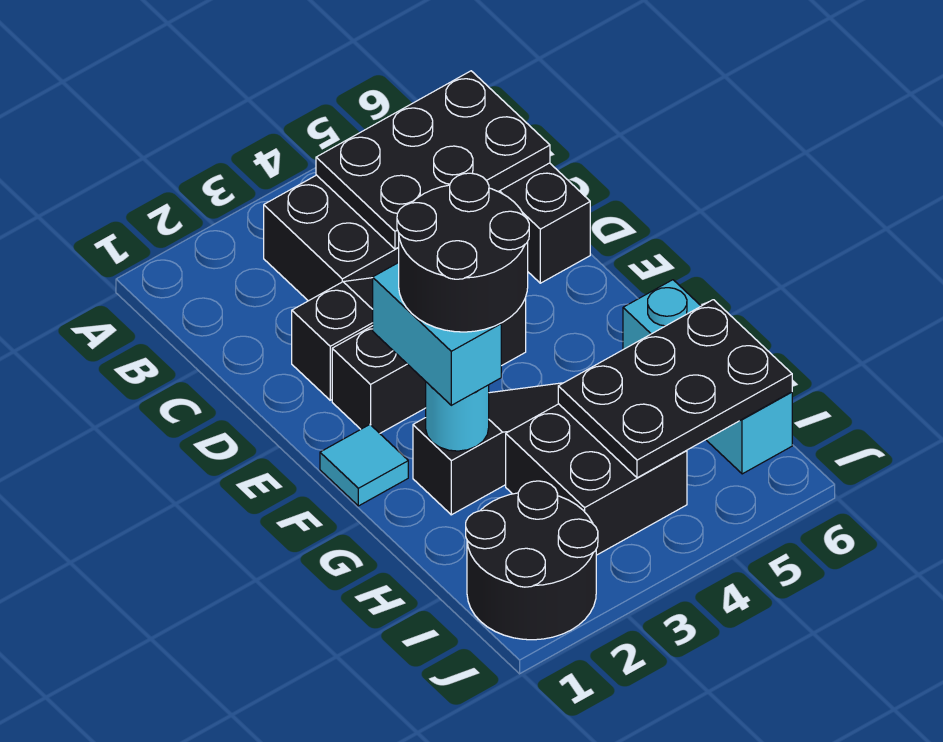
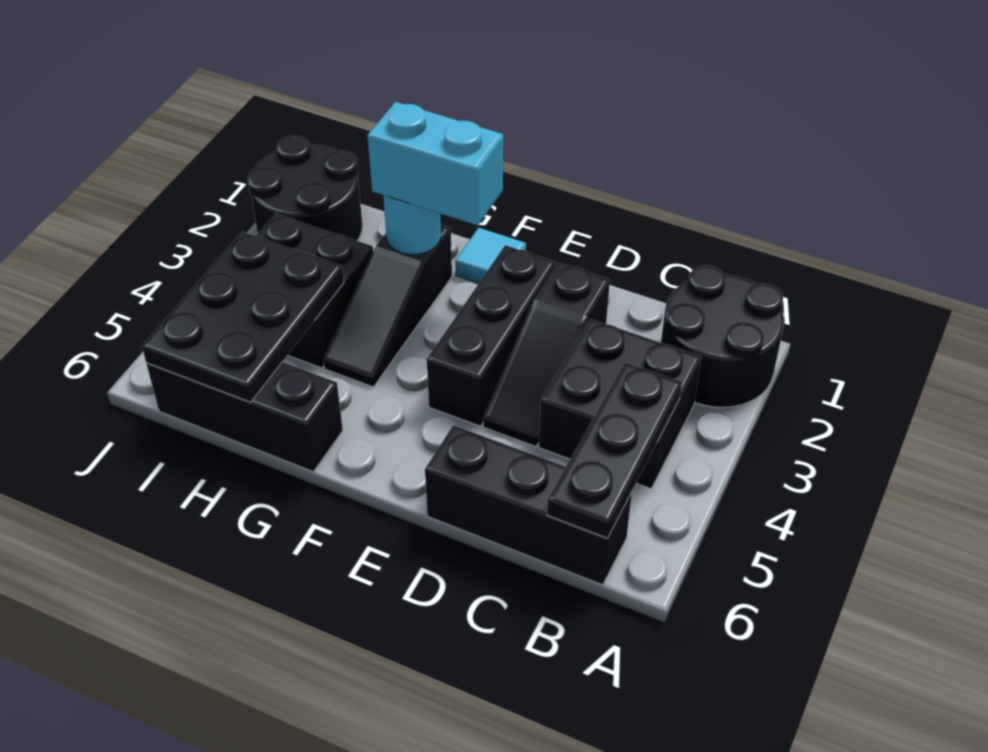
black plate B4:C6 level 2 -> black plate B4:B6 level 2
black round brick F2:G3 level 4 -> black round brick A1:B2 level 1
cyan brick G6:I6 level 1 -> black brick G6:I6 level 1

